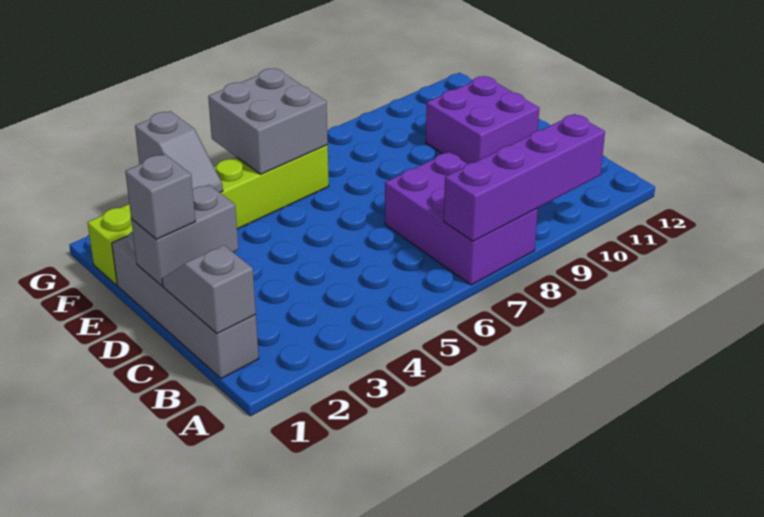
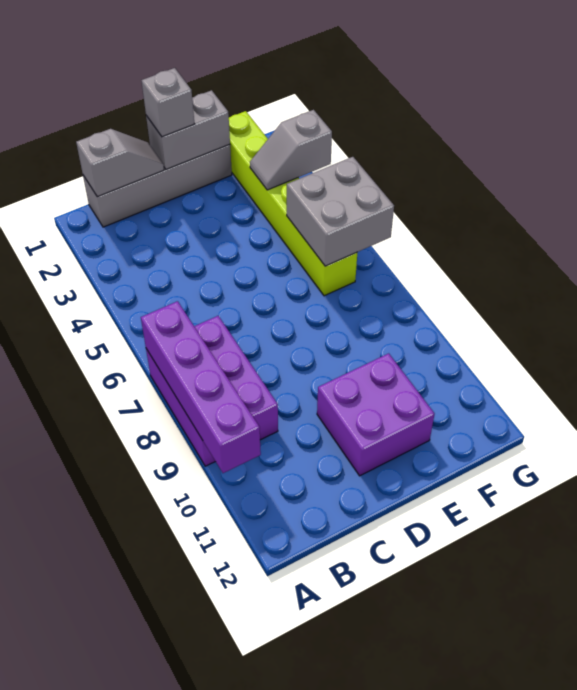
purple brick A7:C8 level 1 -> purple brick A7:B9 level 1
grey brick D1:D2 level 2 -> grey brick D1:E1 level 2

